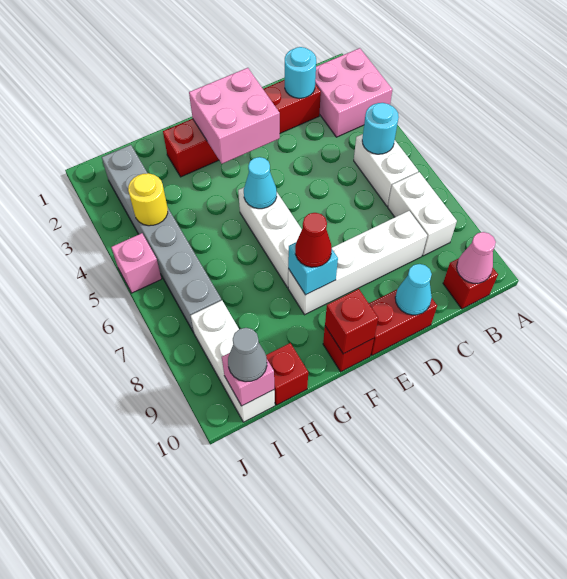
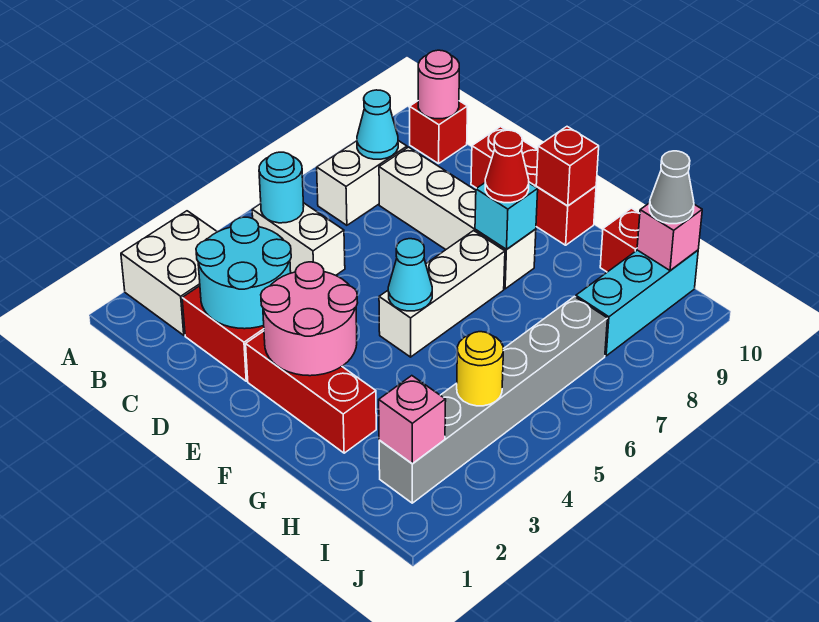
pink brick A2:B3 level 1 -> white brick A2:B3 level 1
white brick B5:B6 level 1 -> white brick B5:C5 level 1
pink cone B10 level 2 -> pink round brick B10 level 2
cyan round brick C2 level 2 -> cyan round brick C2:D3 level 2
cyan cone D10 level 2 -> cyan cone B8 level 2
pink brick E2:F3 level 2 -> pink round brick E2:F3 level 2
white brick I8:I10 level 1 -> cyan brick I8:I10 level 1
pink brick J5 level 1 -> pink brick I2 level 2

